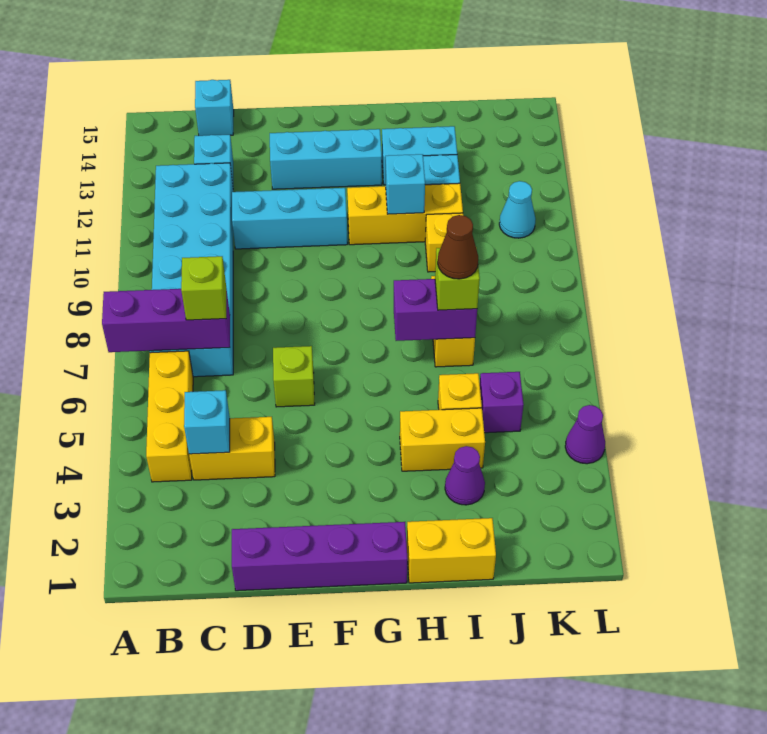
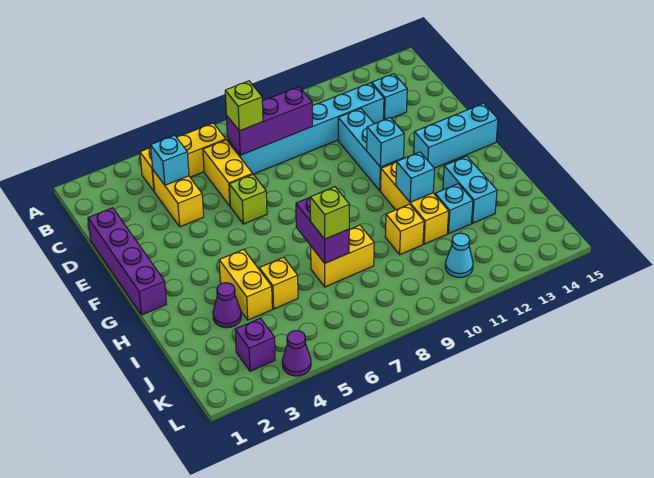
purple brick A7:C7 level 2 -> purple brick C7:C9 level 2
cyan brick B7:C12 level 1 -> cyan brick C7:C12 level 1
cyan brick C15 level 1 -> cyan brick F11 level 2
cyan brick E13:G13 level 1 -> cyan brick F13:F15 level 1
yellow brick H1:I1 level 1 -> yellow brick C6:D6 level 1
brown cone I7 level 4 -> none
purple brick J5 level 1 -> purple brick K3 level 1

